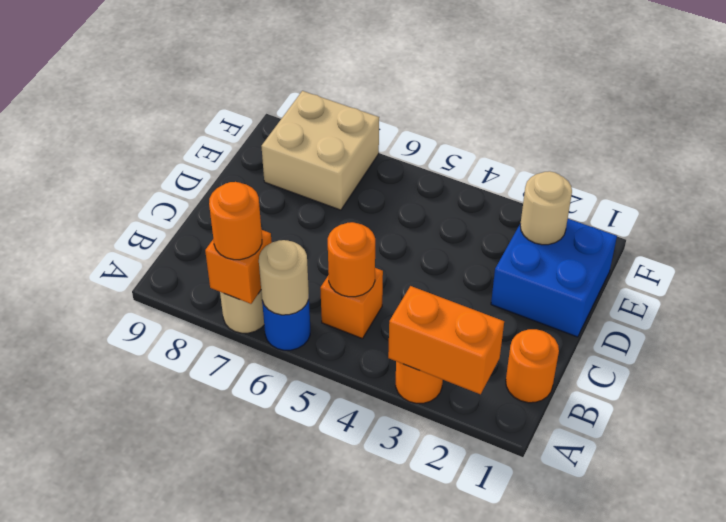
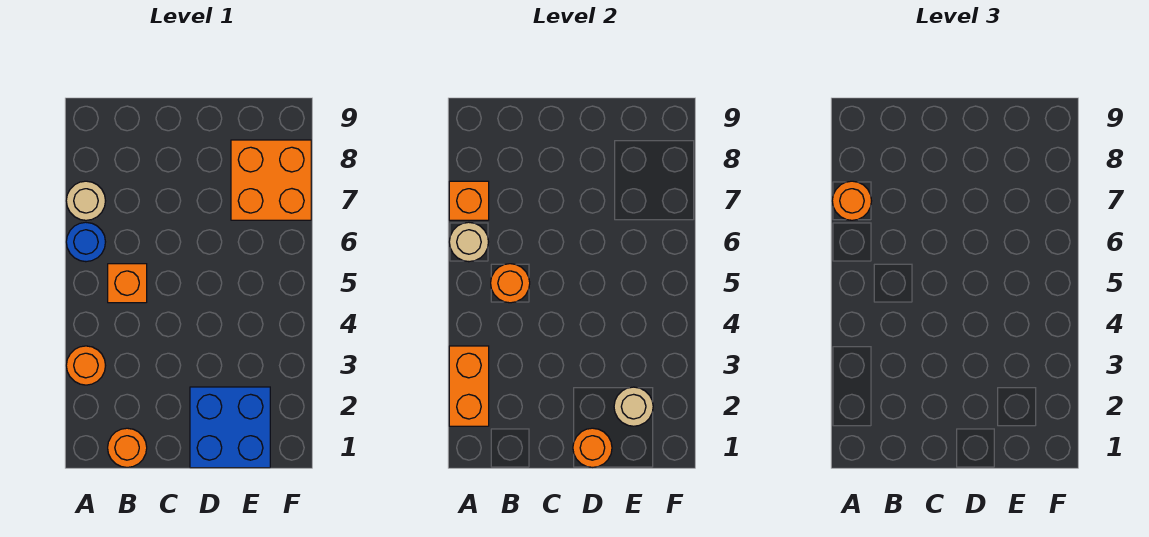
none -> orange round brick D1 level 2
tan brick E7:F8 level 1 -> orange brick E7:F8 level 1

